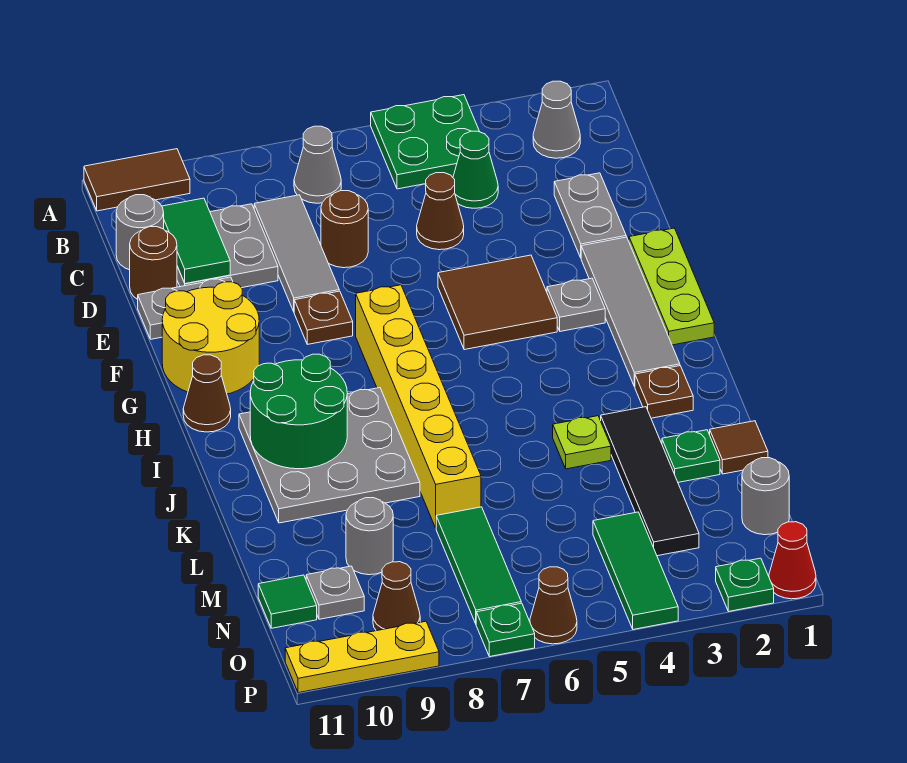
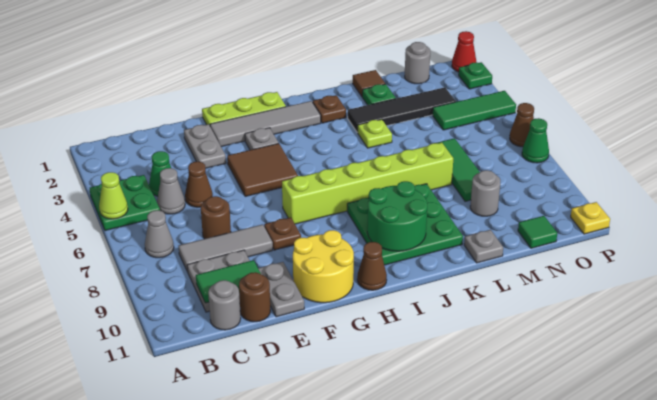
none -> lime cone A5 level 2
brown tile A10:A11 level 1 -> none
grey cone B2 level 1 -> grey cone C5 level 1
grey plate D2:E2 level 1 -> grey plate E2:E3 level 1
yellow brick G7:L7 level 1 -> lime brick G7:L7 level 1
grey plate I8:K10 level 1 -> green plate I8:K10 level 1
green tile M7:O7 level 1 -> green tile M6:M8 level 1
grey plate N10 level 1 -> grey plate L11 level 1
brown cone O9 level 1 -> none
green plate P7 level 1 -> green cone P7 level 1
yellow plate P9:P11 level 1 -> yellow plate P11 level 1

